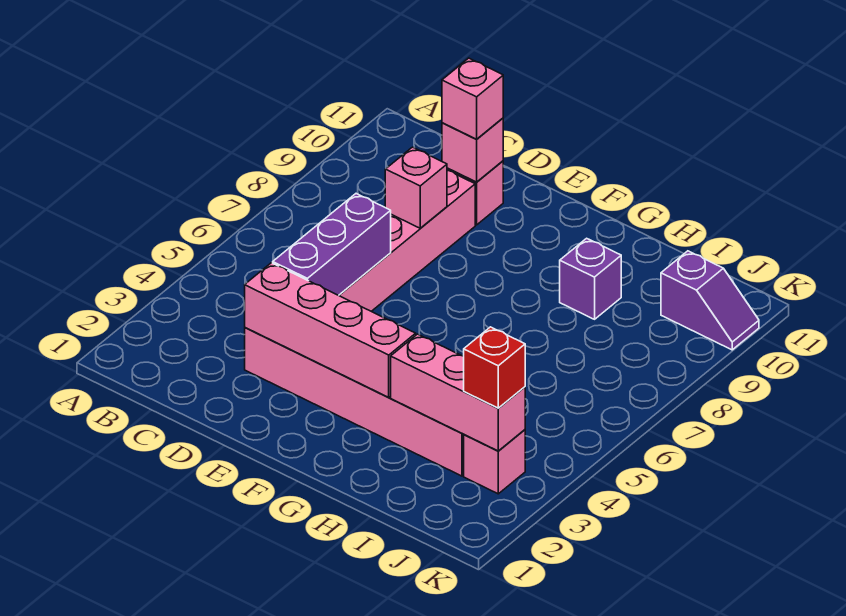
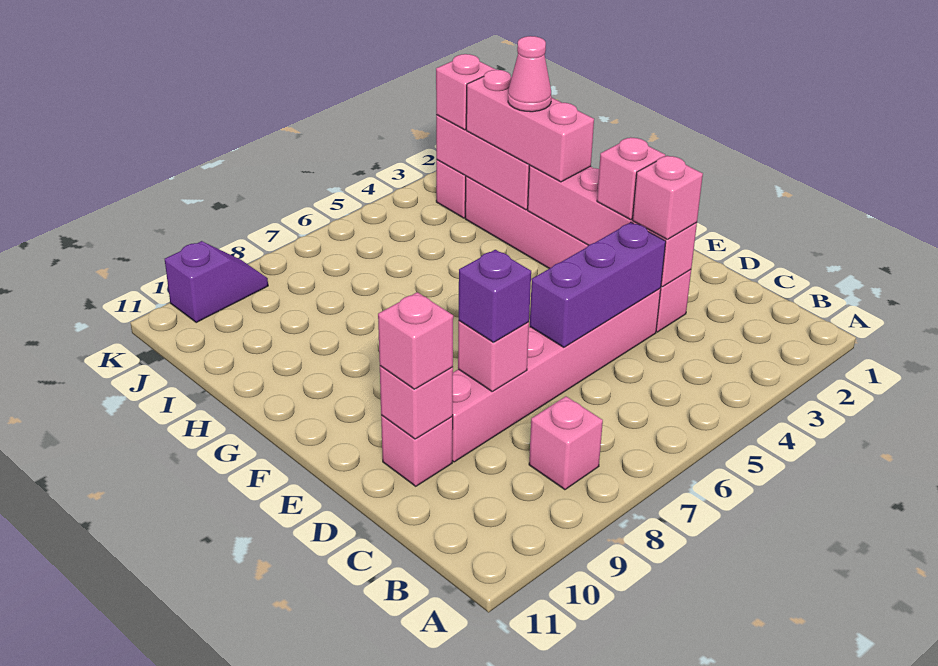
none -> pink brick B8 level 1
none -> pink brick D3 level 3
none -> pink brick E3 level 3
none -> pink brick G3:I3 level 3
none -> pink cone H3 level 4
purple brick H9 level 1 -> purple brick D8 level 3
red brick J3 level 3 -> pink brick J3 level 3
purple slope J10:K10 level 1 top J -> purple slope K9:K10 level 1 top 10

